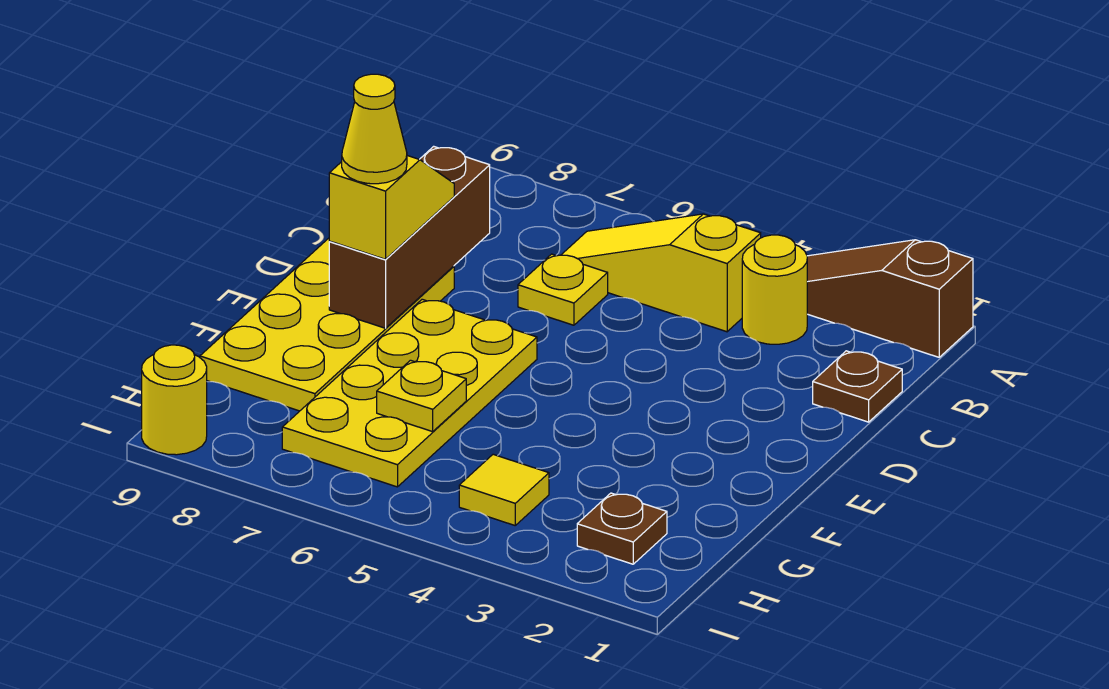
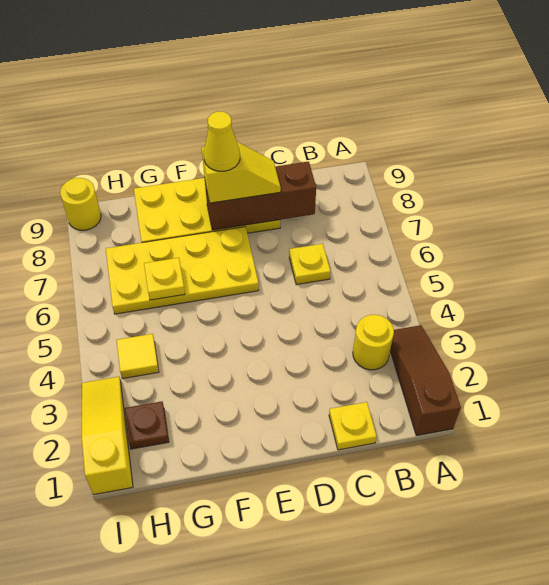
yellow slope B4:B6 level 1 top 4 -> yellow slope I1:I3 level 1 top 1
brown plate C1 level 1 -> yellow plate C1 level 1

